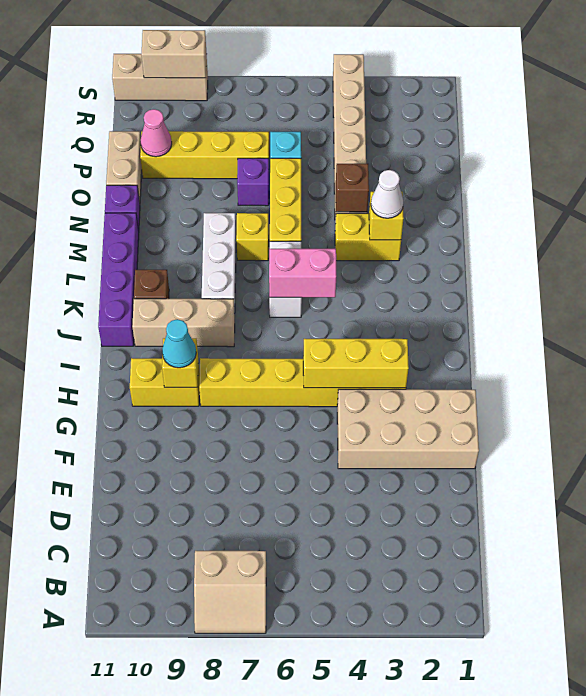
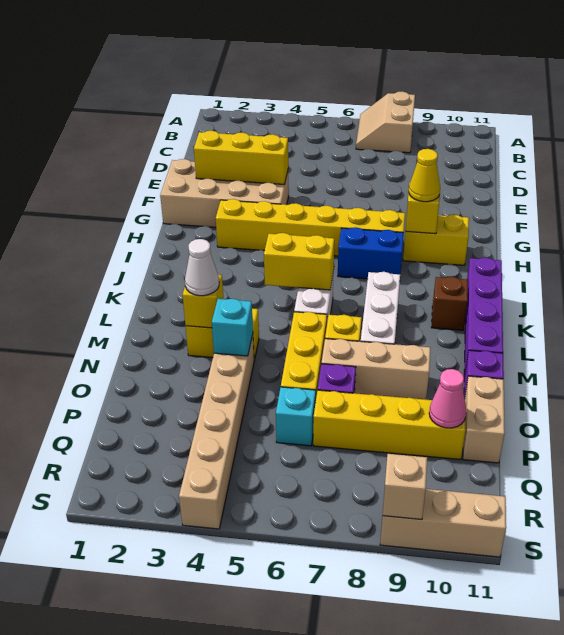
tan slope A7:B8 level 1 top B -> tan slope A7:B8 level 1 top 8
yellow brick H3:H5 level 2 -> yellow brick F2:F4 level 2
cyan cone H9 level 3 -> yellow cone H9 level 3
none -> blue brick I7:I8 level 1
tan brick J8:J10 level 1 -> tan brick N7:N9 level 1
pink brick K5:K6 level 2 -> yellow brick K5:K6 level 2
brown brick N4 level 2 -> cyan brick N4 level 2
tan brick S9:S10 level 2 -> tan brick S9 level 2

